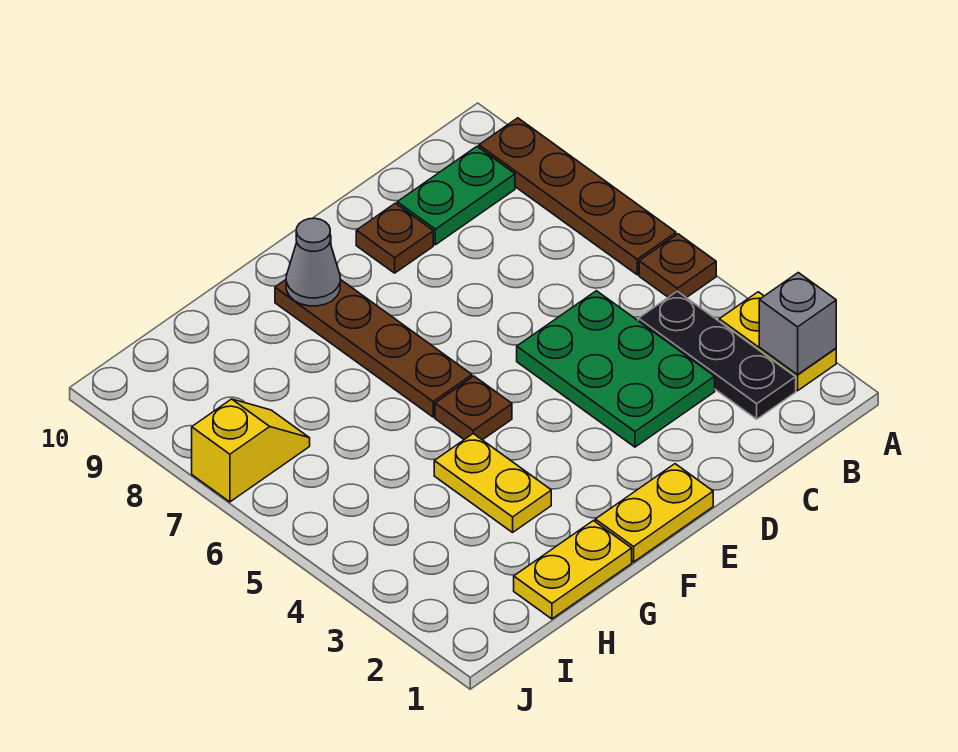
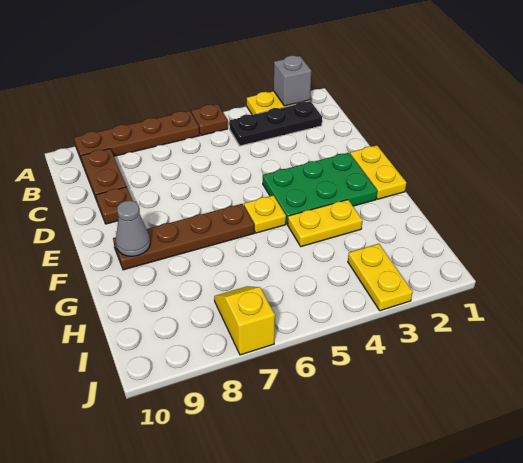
green plate B9:C9 level 1 -> brown plate B9:C9 level 1
green plate C3:D5 level 1 -> green plate E2:F4 level 1
brown plate F5 level 1 -> yellow plate F5 level 1
yellow plate G1:H1 level 1 -> yellow plate I3:J3 level 1

